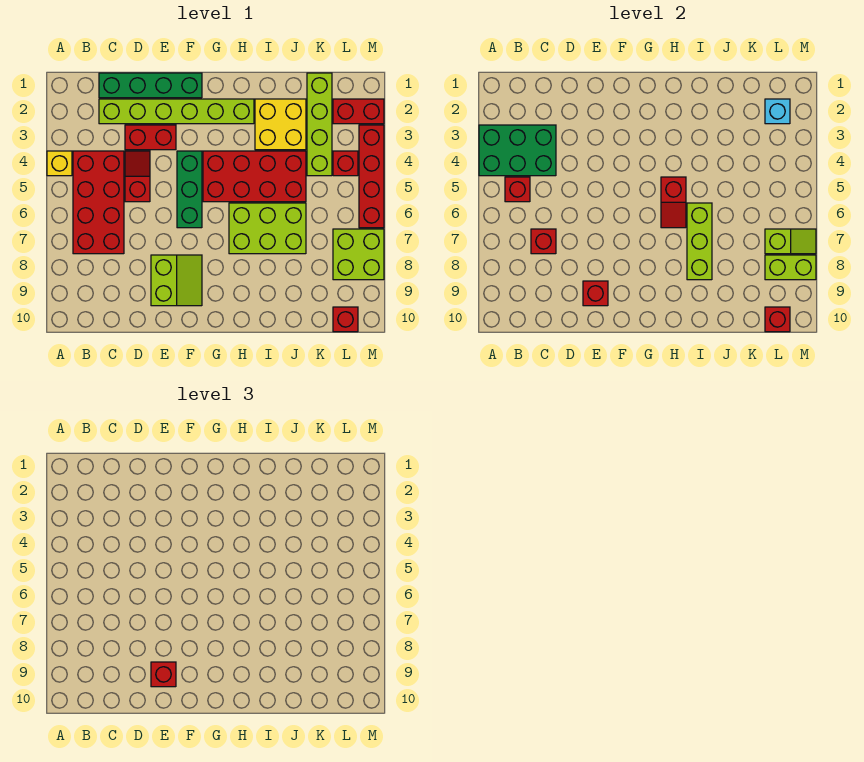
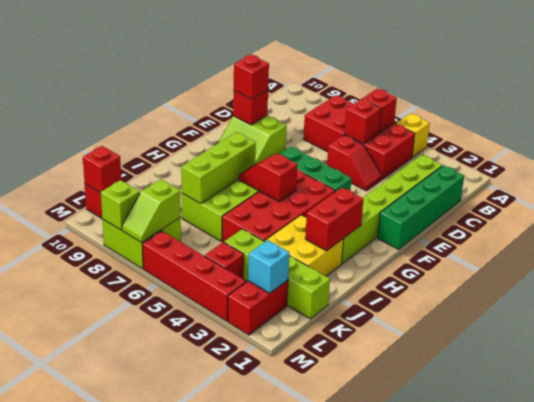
green brick A3:C4 level 2 -> none
red brick C7 level 2 -> red brick C5 level 2
red brick D3:E3 level 1 -> red brick H2:I2 level 2
lime brick I6:I8 level 2 -> lime brick H7:J7 level 2
lime brick L8:M8 level 2 -> lime brick M8 level 2

